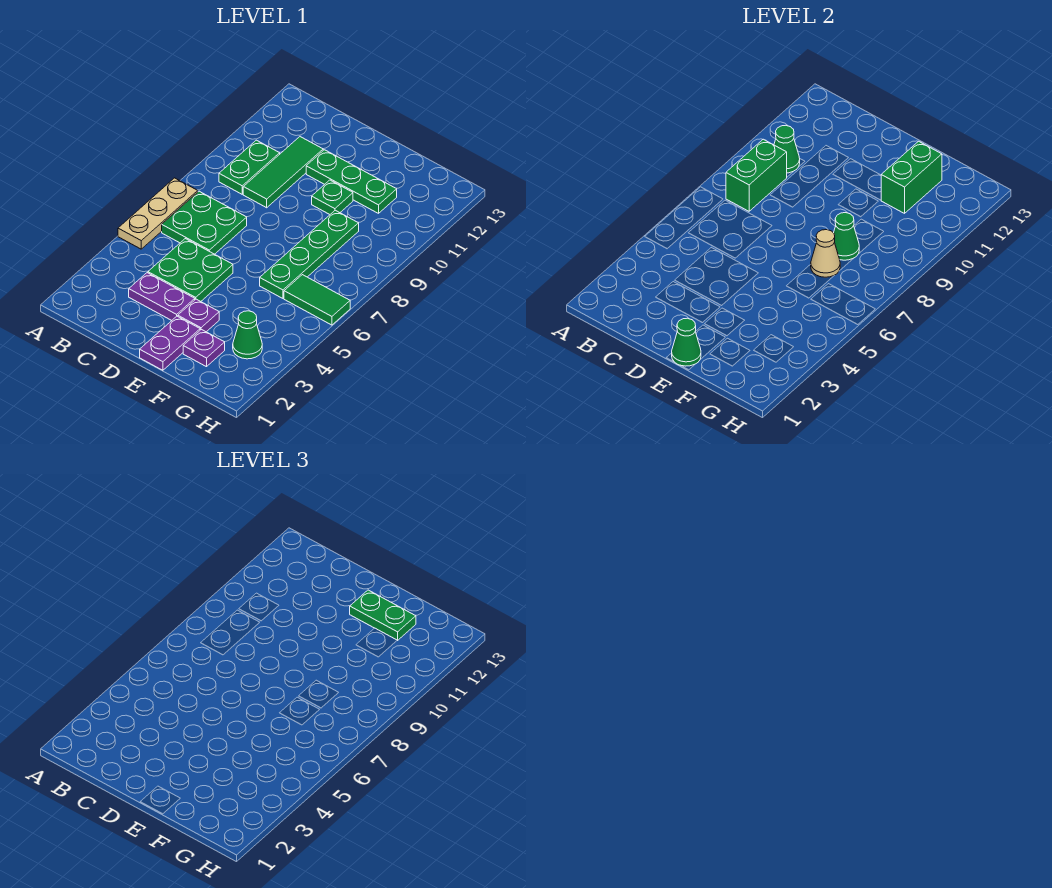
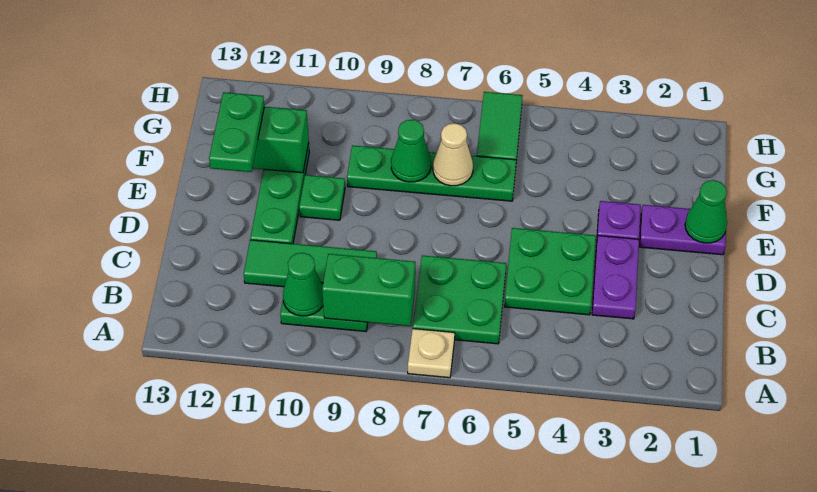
tan plate A5:A7 level 1 -> tan plate A7 level 1
purple plate F2 level 1 -> none
green cone G3 level 1 -> none

